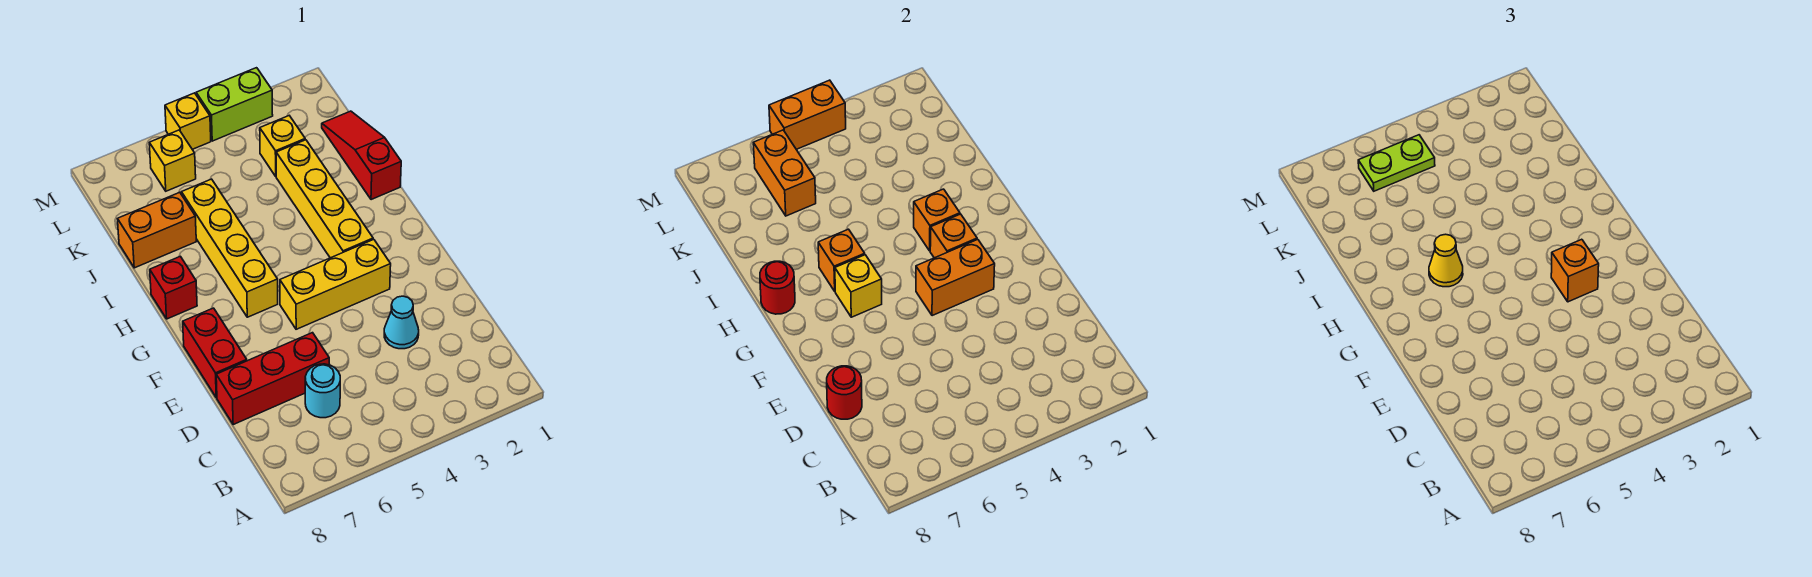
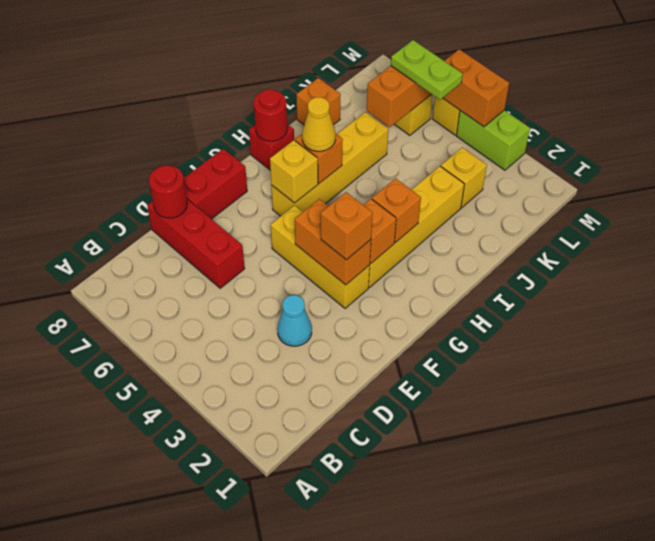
cyan round brick C6 level 1 -> none
red slope I1:K1 level 1 top I -> none
orange brick J7:J8 level 1 -> orange brick J8 level 1

